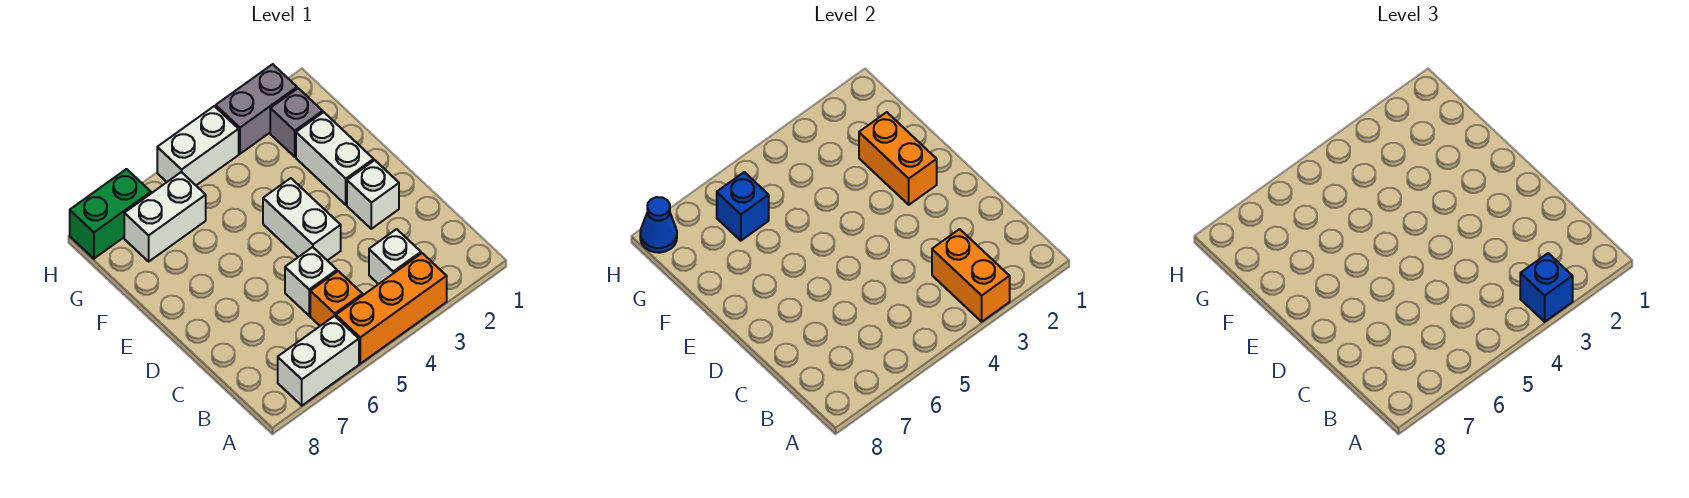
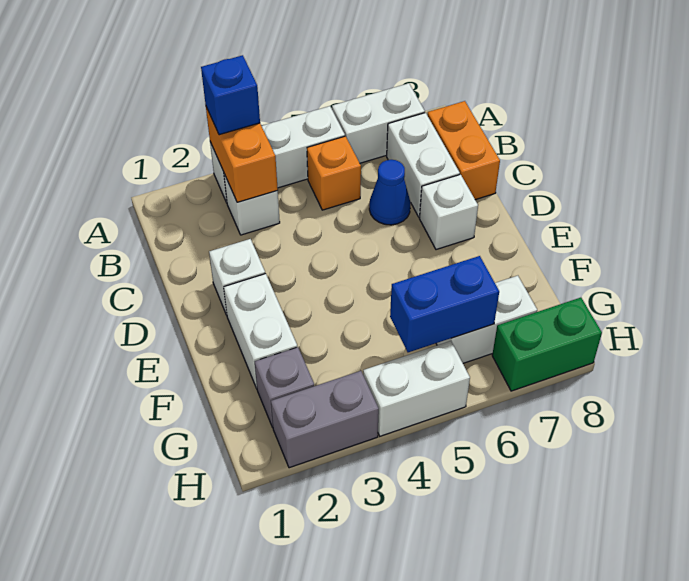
orange brick A3:A5 level 1 -> white brick A3:A5 level 1
white brick C5 level 1 -> white brick D7 level 1
white brick D4:E4 level 1 -> white brick B7:C7 level 1
orange brick E2:F2 level 2 -> orange brick B8:C8 level 1
blue brick G6 level 2 -> blue brick G5:G6 level 2
blue cone H8 level 2 -> blue cone C6 level 1

